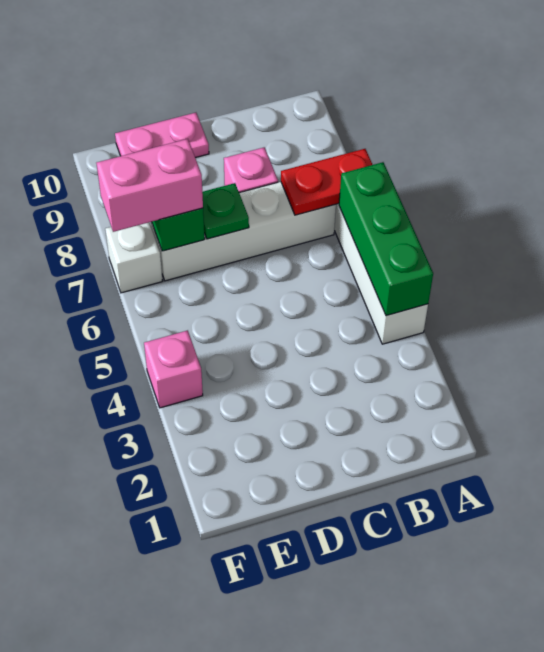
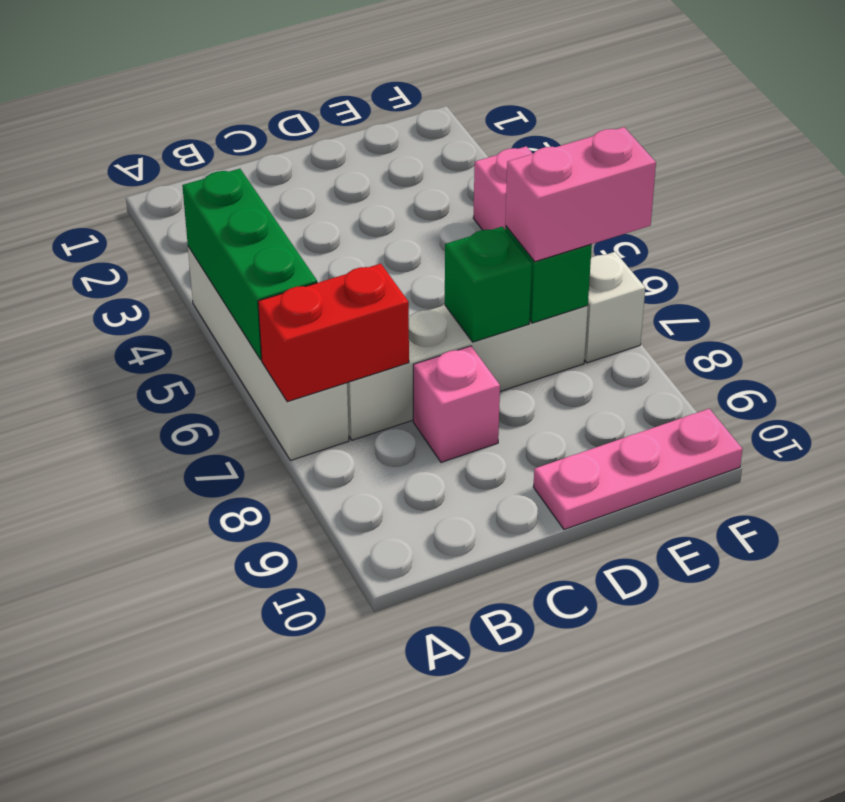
red plate A7:B7 level 2 -> red brick A7:B7 level 2
green plate D7 level 2 -> green brick D7 level 2
pink plate D10:E10 level 1 -> pink plate D10:F10 level 1

